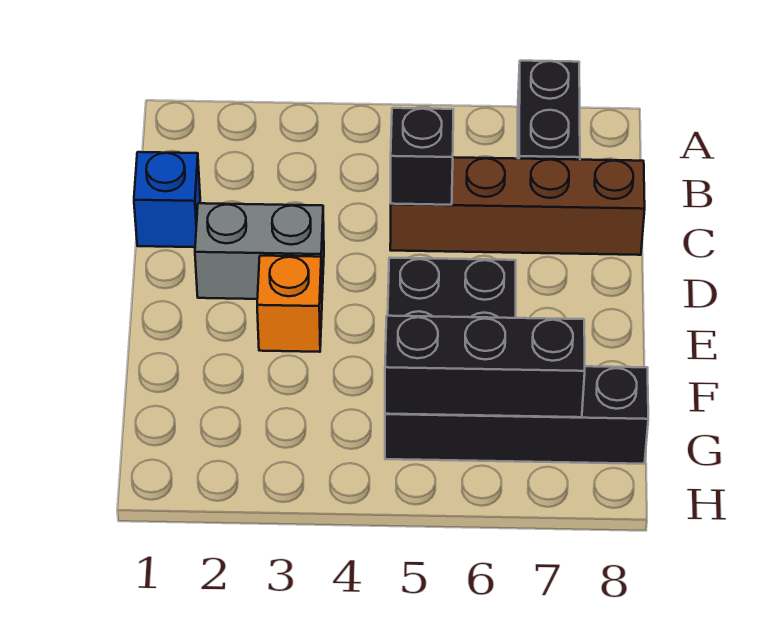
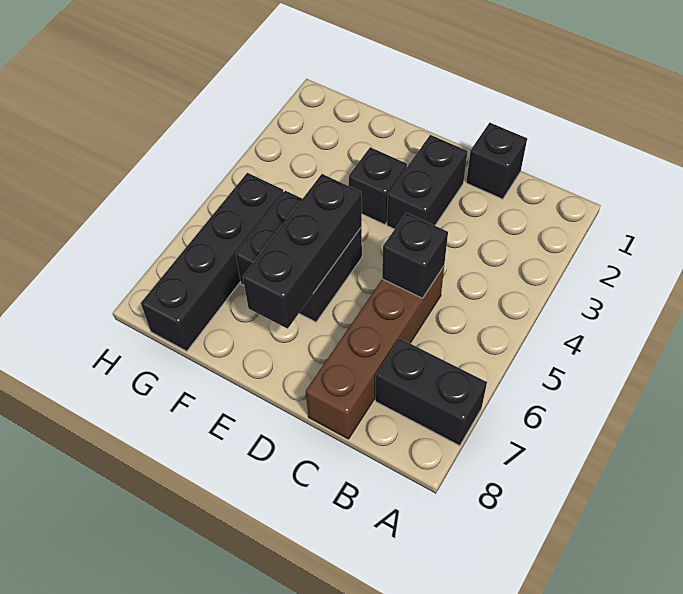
blue brick C1 level 1 -> black brick C1 level 1
grey brick D2:D3 level 1 -> black brick D2:D3 level 1
orange brick E3 level 1 -> black brick E3 level 1
black brick G5:G7 level 2 -> black brick E5:E7 level 2

